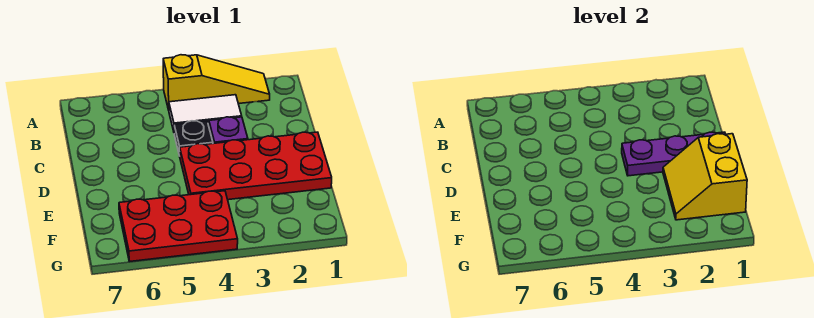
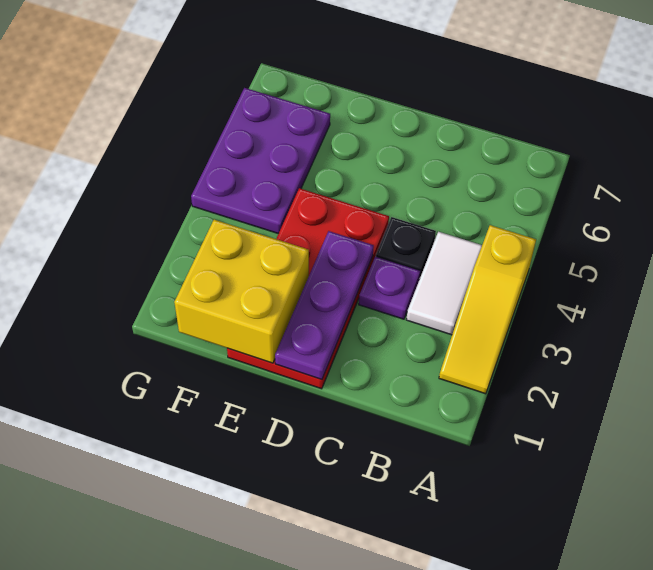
yellow slope E1:F2 level 2 top 1 -> yellow brick E1:F2 level 2
red plate F4:G6 level 1 -> purple plate F4:G6 level 1

